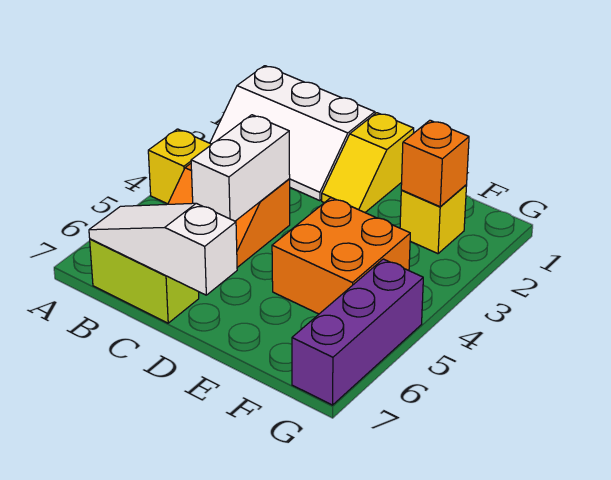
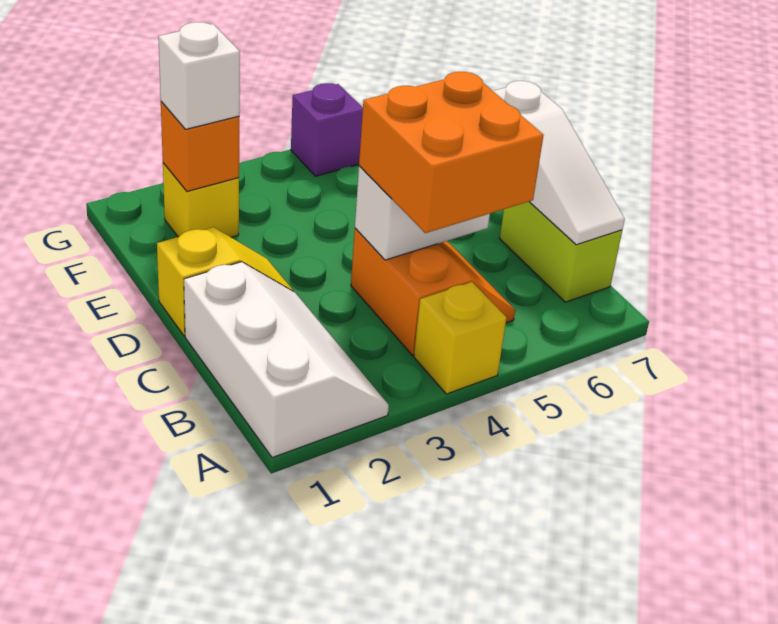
orange brick E4:F5 level 1 -> orange brick B4:C5 level 3
none -> white brick F2 level 3
purple brick G5:G7 level 1 -> purple brick G5 level 1

